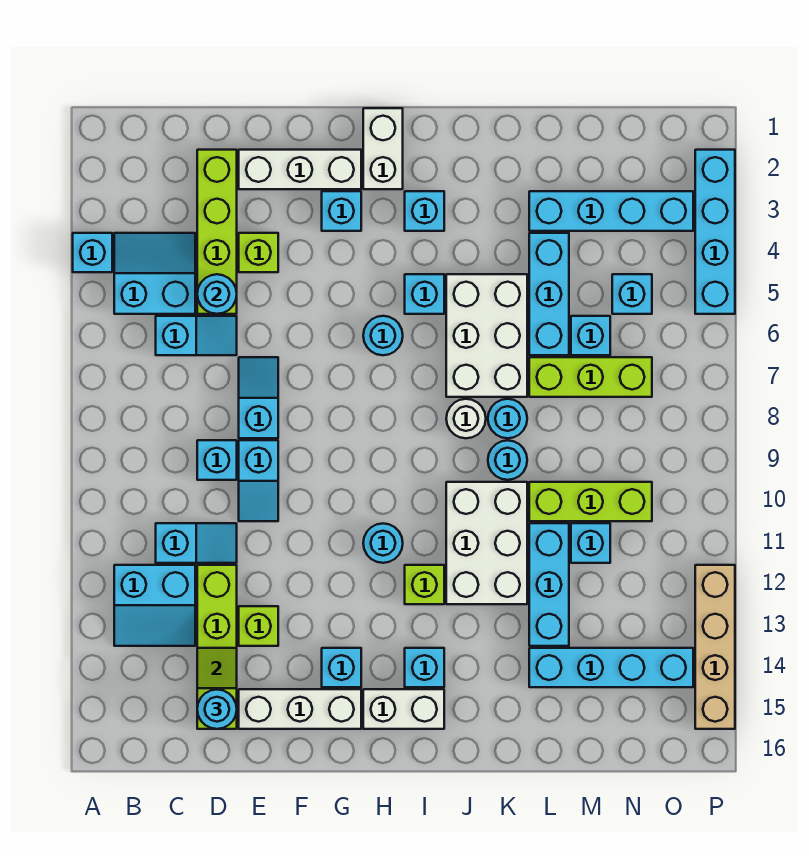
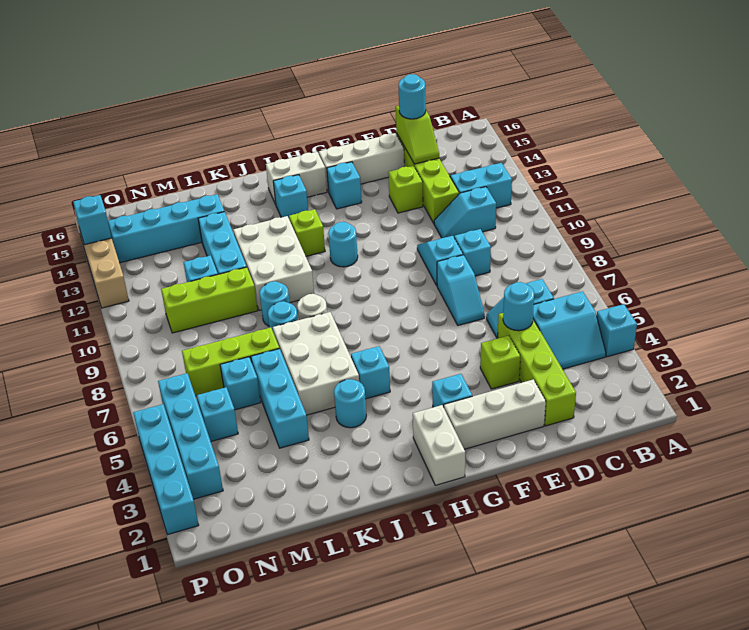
cyan round brick H6 level 1 -> cyan round brick J4 level 1
cyan brick I3 level 1 -> cyan brick P14 level 2
cyan brick L3:O3 level 1 -> cyan brick O3:O6 level 1

